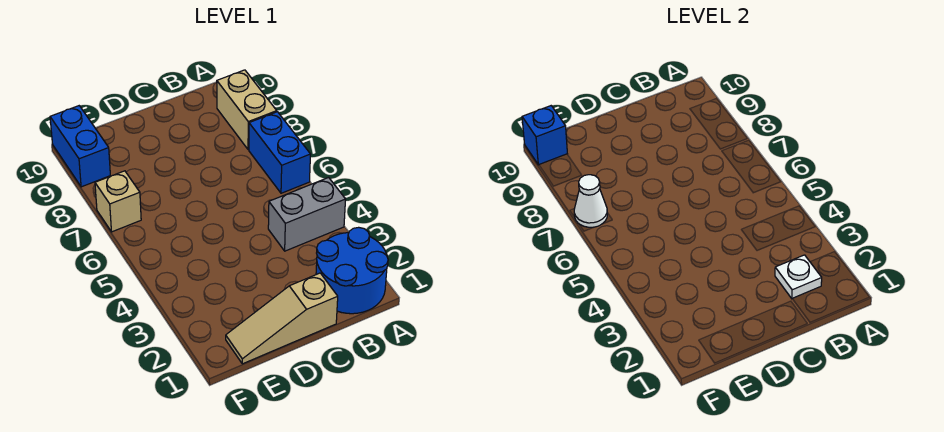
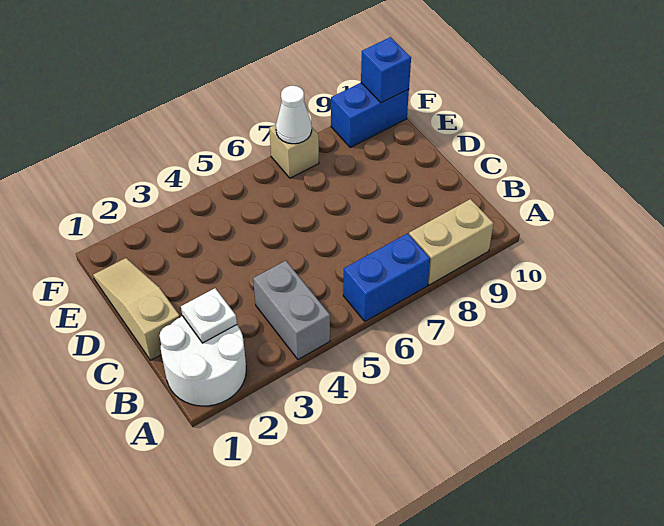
blue round brick A1:B2 level 1 -> white round brick A1:B2 level 1

